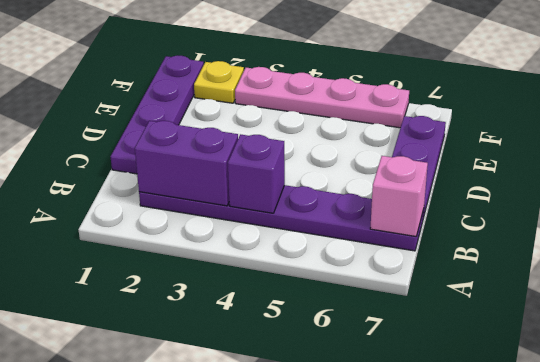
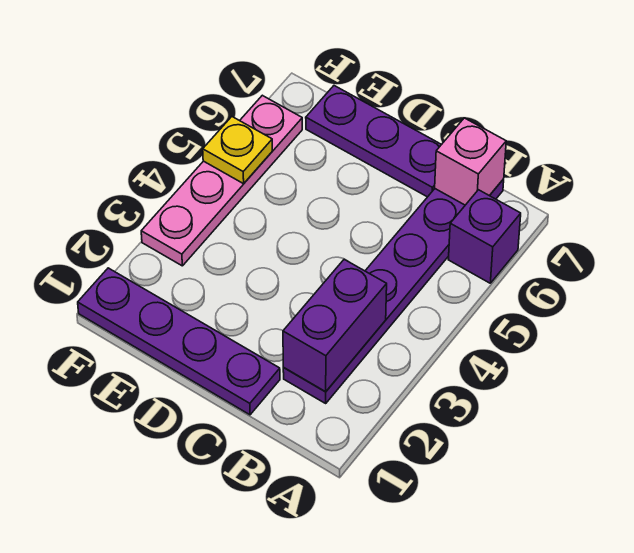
purple brick B4 level 2 -> purple brick A6 level 1
yellow plate F2 level 1 -> yellow plate F5 level 2

